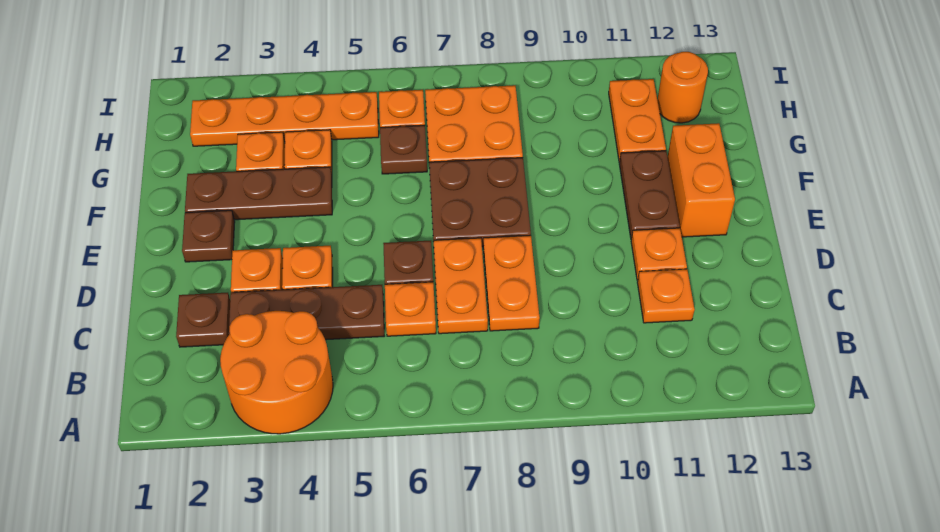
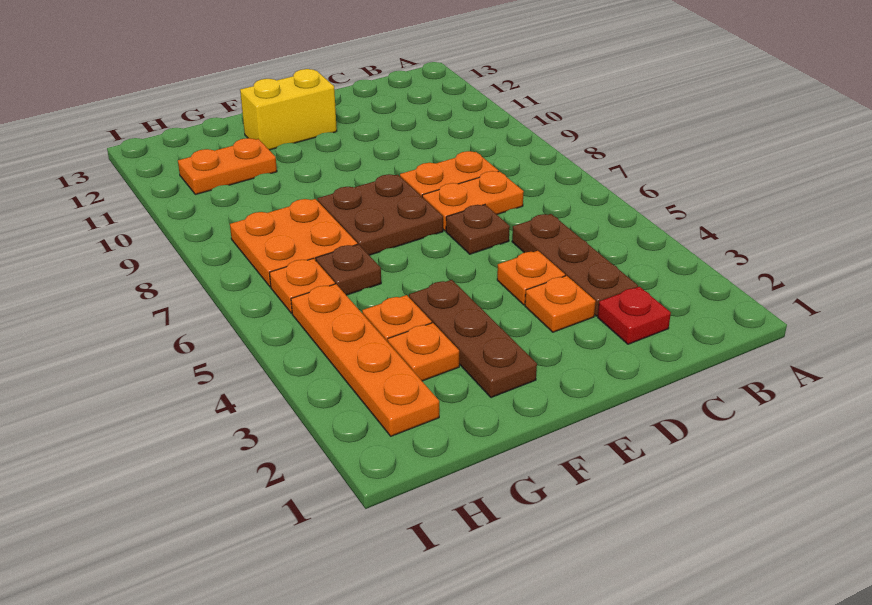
orange round brick A3:B4 level 1 -> none
brown plate C2 level 1 -> red plate C2 level 1
orange plate C6 level 1 -> none
orange plate C11 level 1 -> none
orange plate D11 level 1 -> none
brown plate E2 level 1 -> none
brown plate E11:F11 level 1 -> none
orange brick E12:F12 level 1 -> yellow brick E12:F12 level 1
orange round brick H12 level 1 -> none

